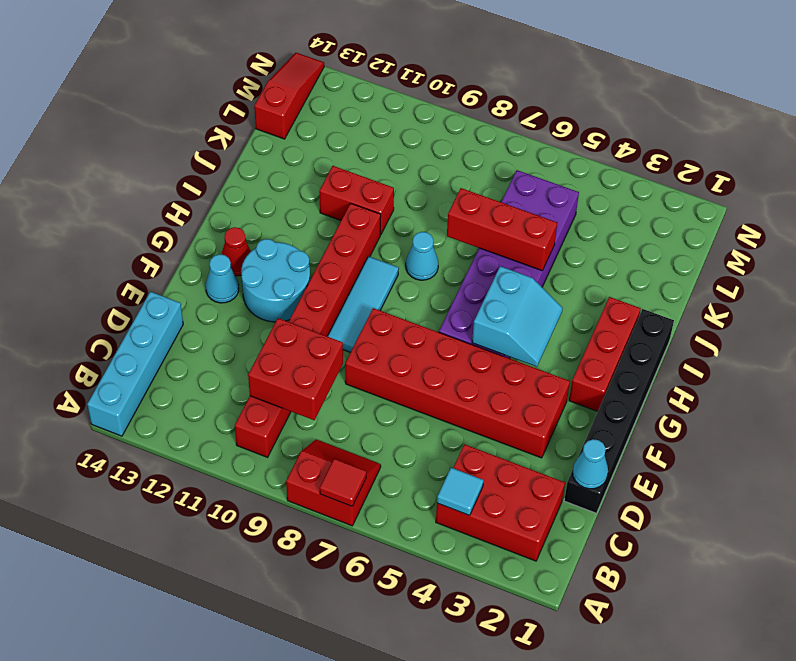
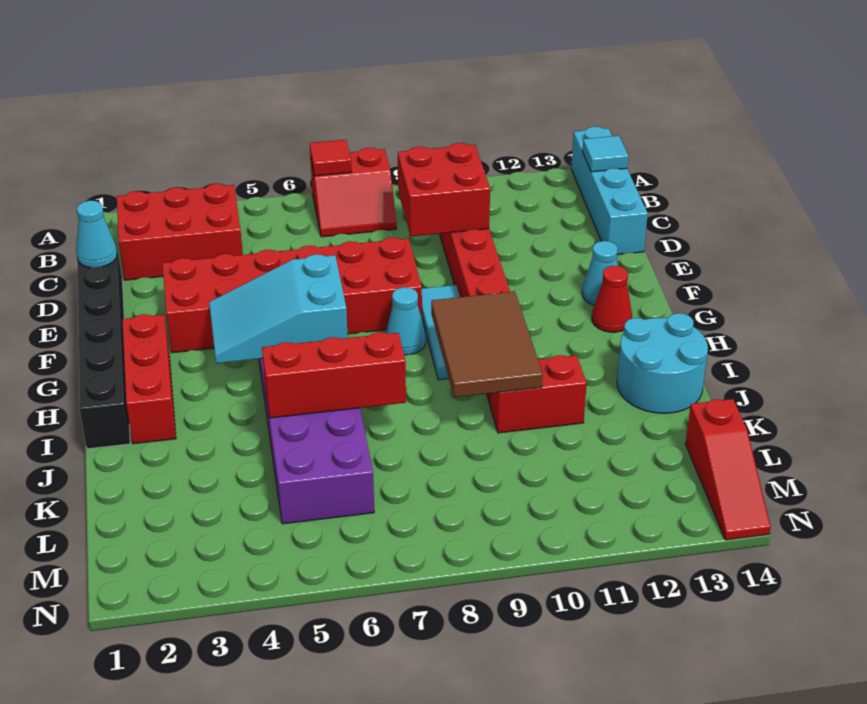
cyan tile B4 level 2 -> cyan tile B14 level 2
cyan round brick F11:G12 level 1 -> cyan round brick I13:J14 level 1
cyan slope G4:H5 level 2 top 5 -> cyan slope G4:H6 level 2 top 6
none -> brown tile H9:J10 level 2
cyan cone I8 level 1 -> cyan cone G8 level 1

